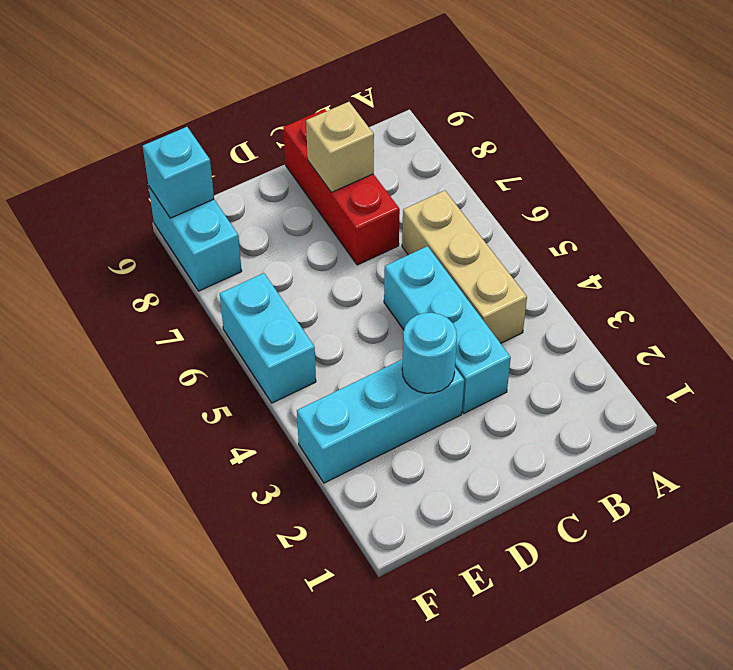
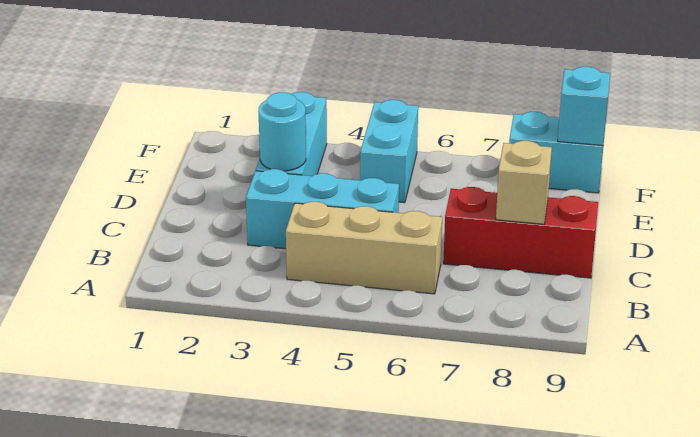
cyan brick F5:F6 level 1 -> cyan brick E5:F5 level 1

